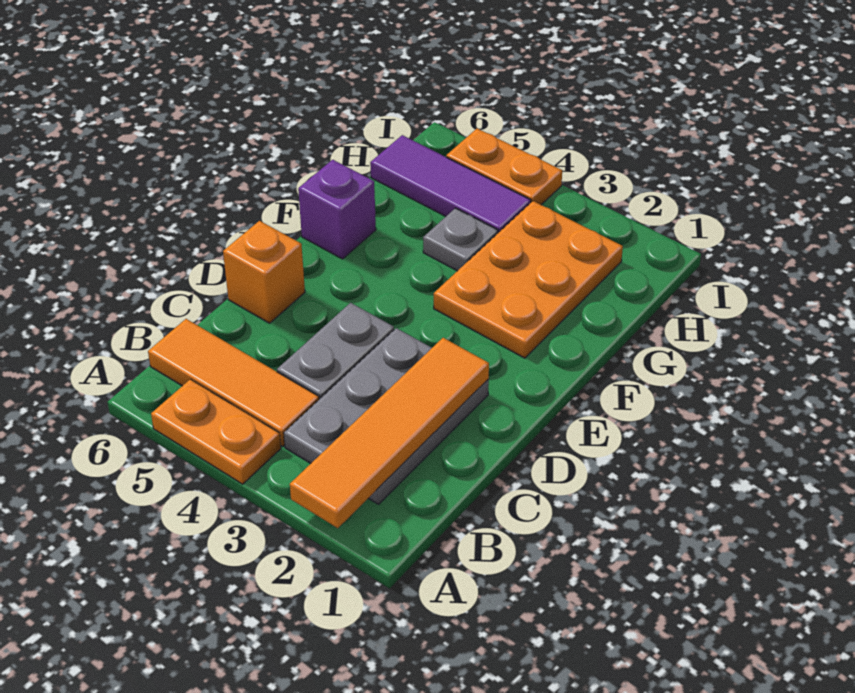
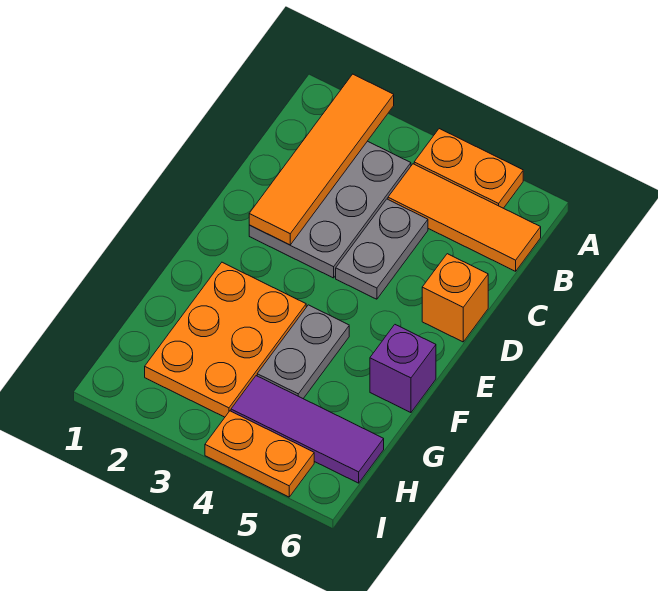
grey plate G4 level 1 -> grey plate F4:G4 level 1

